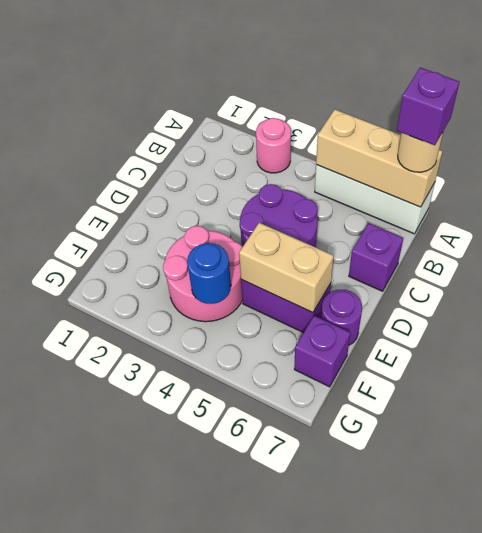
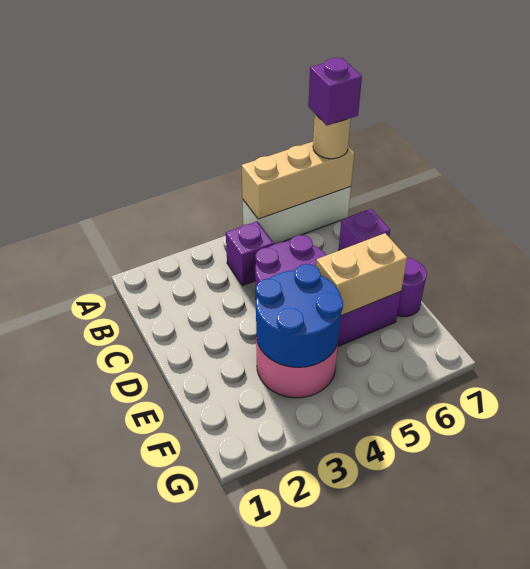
pink round brick A3 level 1 -> none
blue round brick F4 level 2 -> blue round brick E3:F4 level 2
purple brick F7 level 1 -> purple brick B4 level 1

